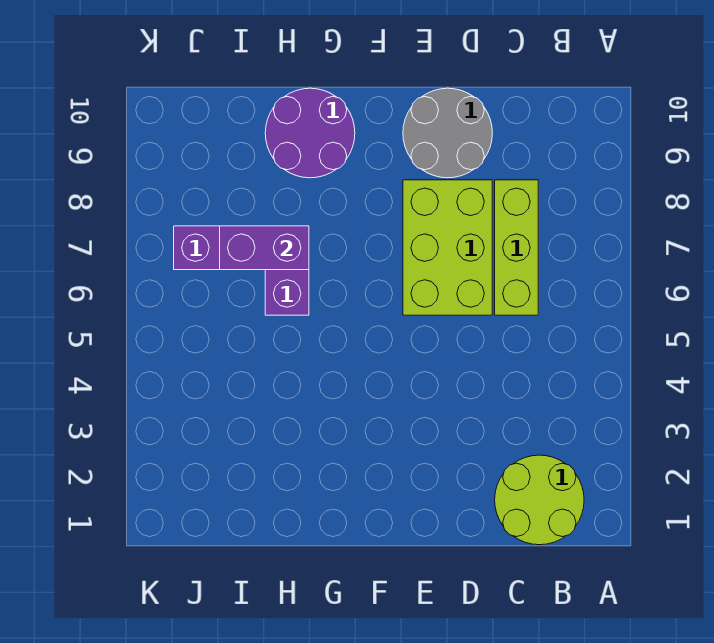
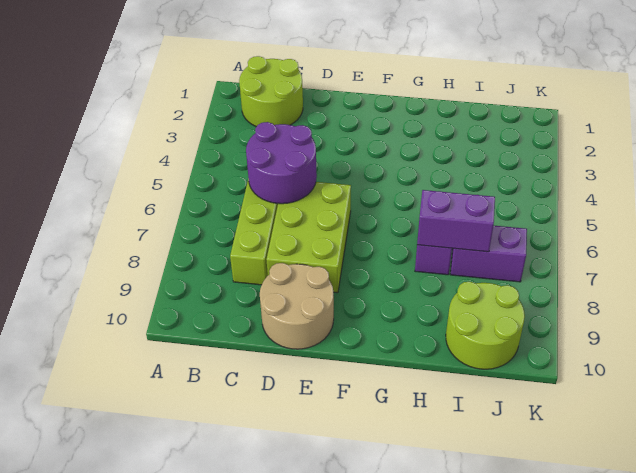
grey round brick D9:E10 level 1 -> tan round brick D9:E10 level 1
purple round brick G9:H10 level 1 -> purple round brick C5:D6 level 2
none -> lime round brick I9:J10 level 1

